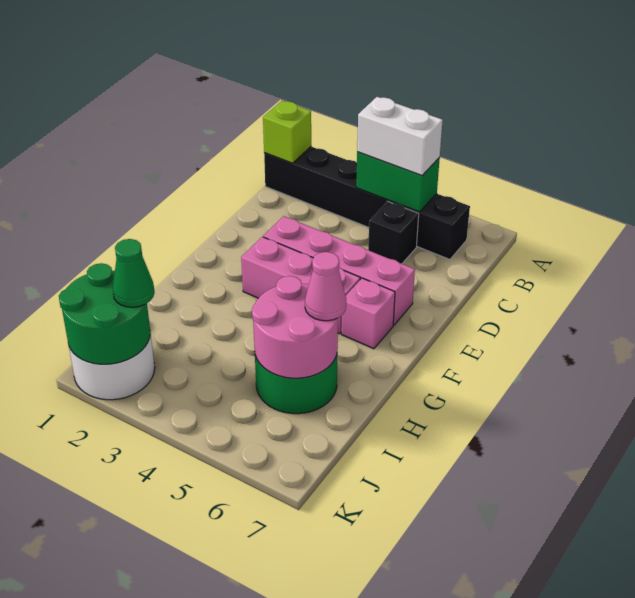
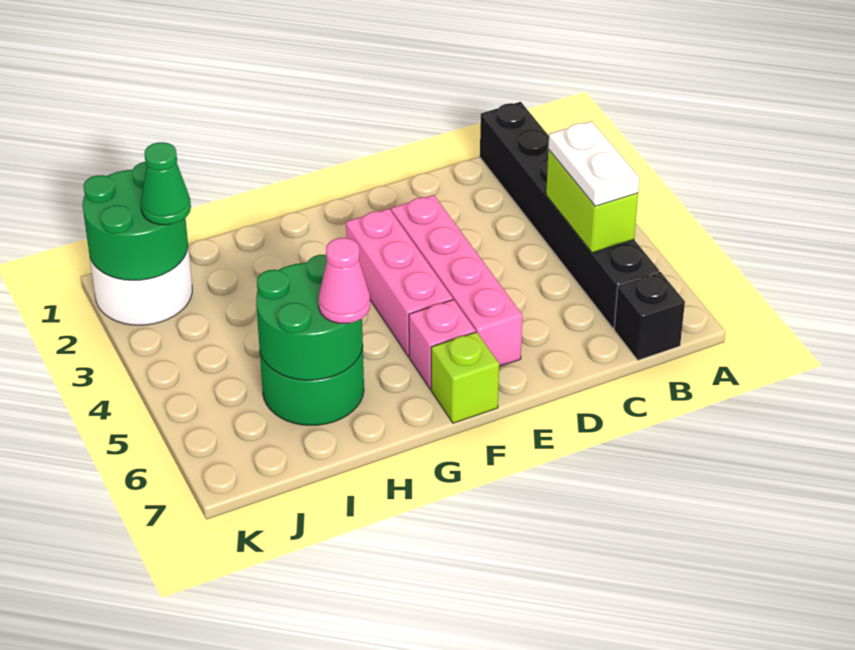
lime brick B1 level 2 -> lime brick F7 level 1
green brick B4:B5 level 2 -> lime brick B4:B5 level 2
white brick B4:B5 level 3 -> white plate B4:B5 level 3
black brick C5 level 1 -> black brick B7 level 1
pink round brick H5:I6 level 2 -> green round brick H5:I6 level 2

